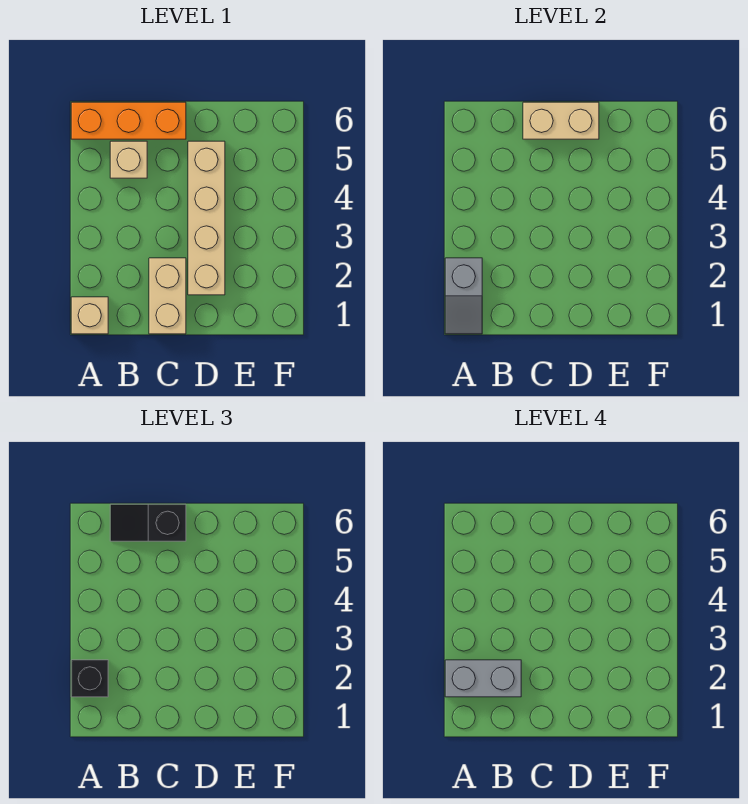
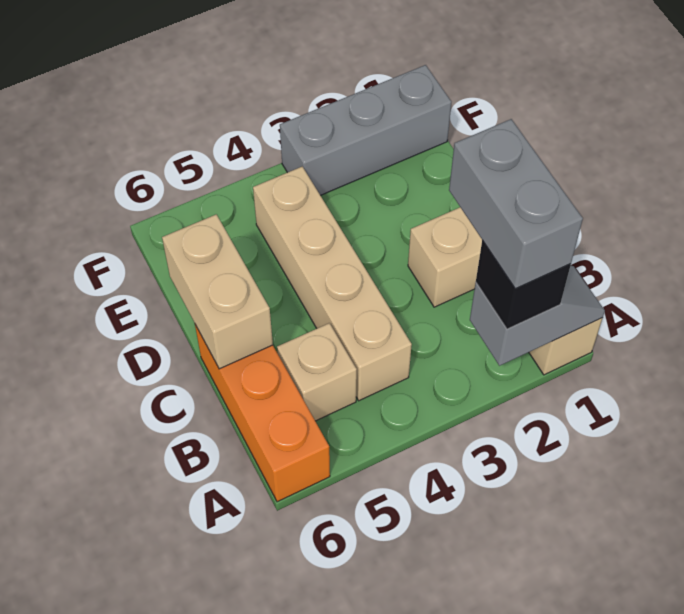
black slope B6:C6 level 3 top C -> none
tan brick D2:D5 level 1 -> tan brick B4:E4 level 1
none -> grey brick F1:F3 level 1

